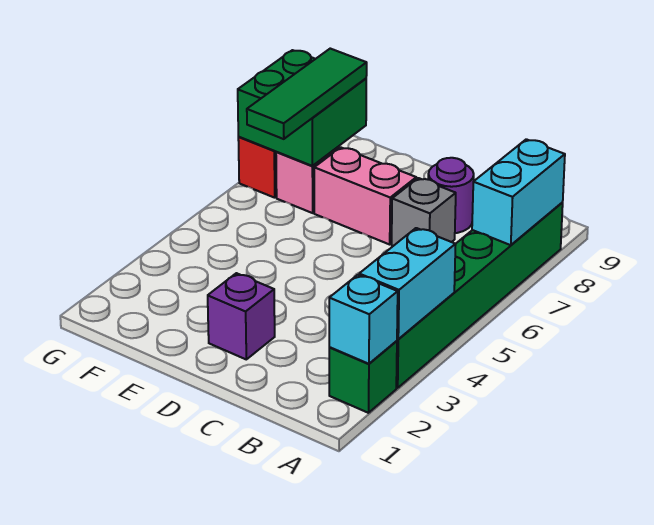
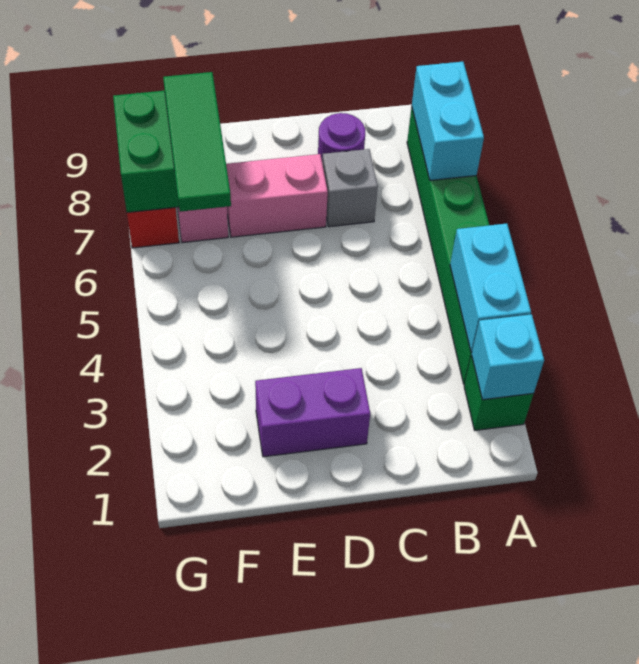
purple brick D2 level 1 -> purple brick D2:E2 level 1

